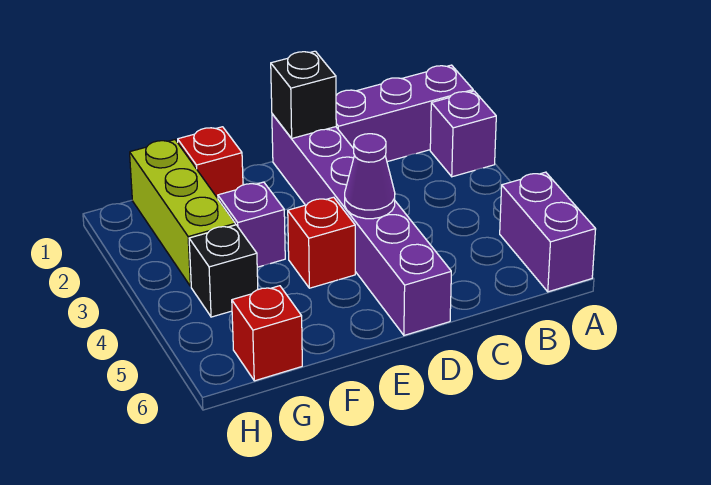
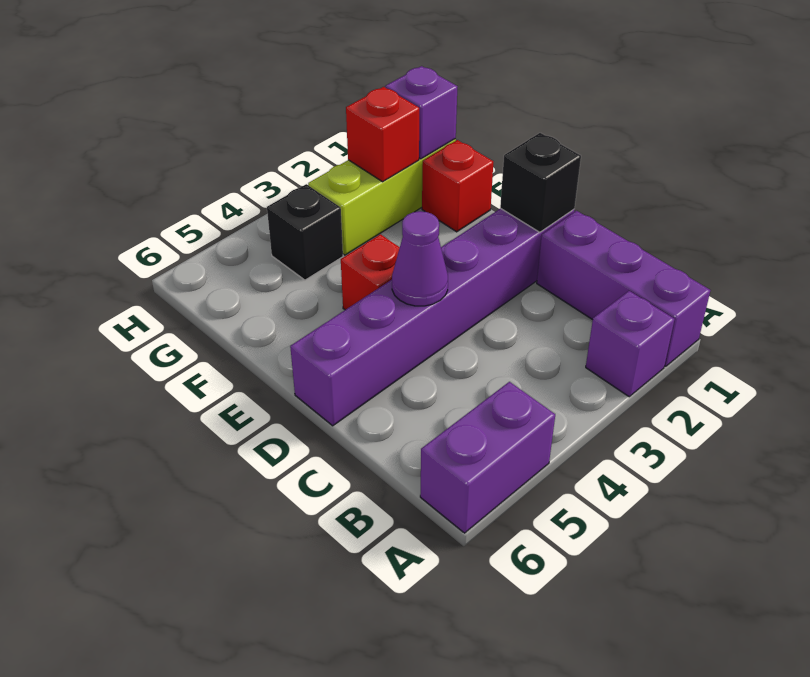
purple brick F3 level 1 -> purple brick G1 level 2
red brick G6 level 1 -> red brick G2 level 2

